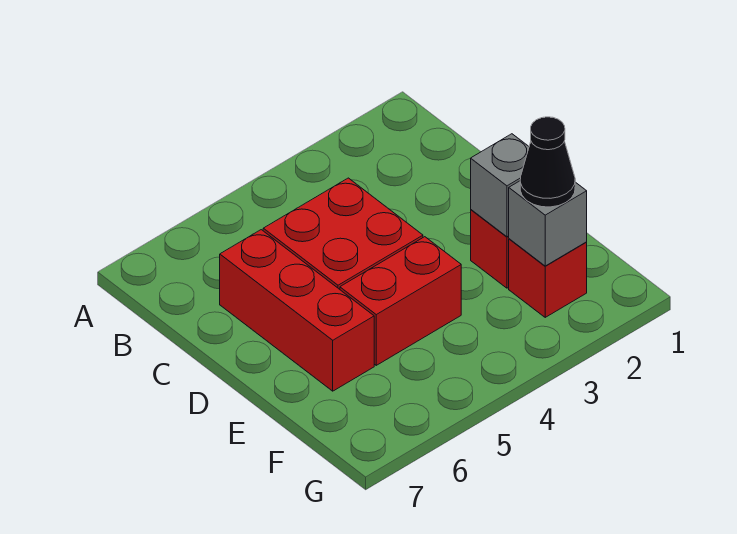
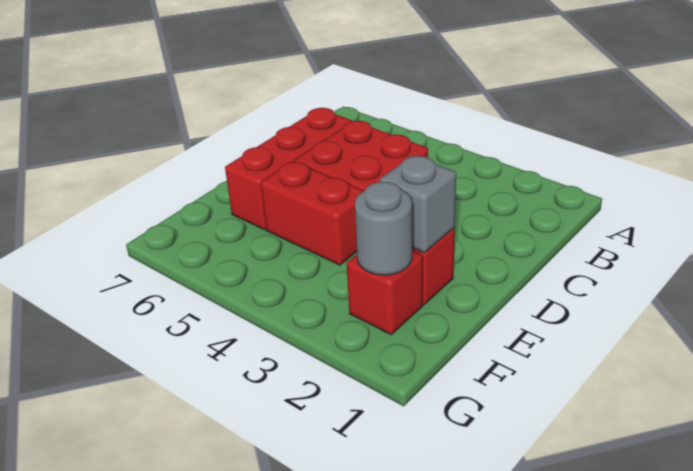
grey brick F2 level 2 -> grey round brick F2 level 2
black cone F2 level 3 -> none

